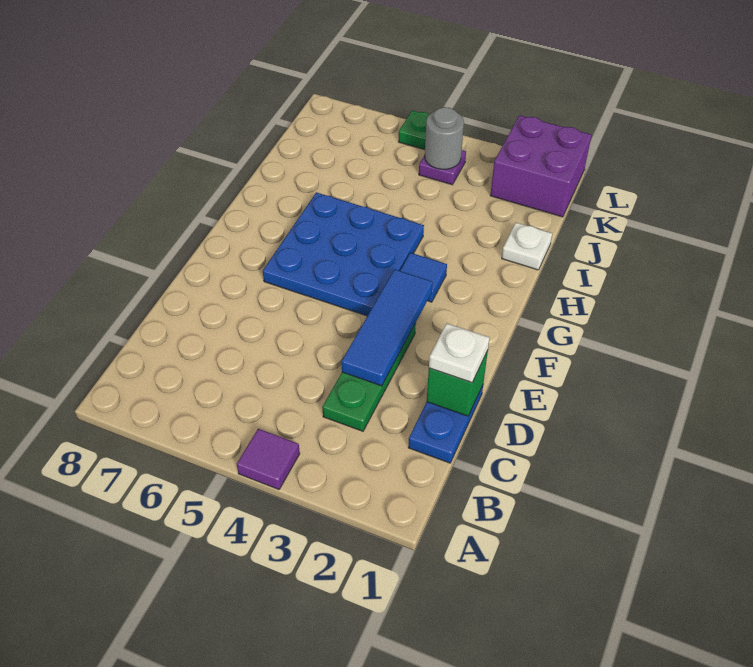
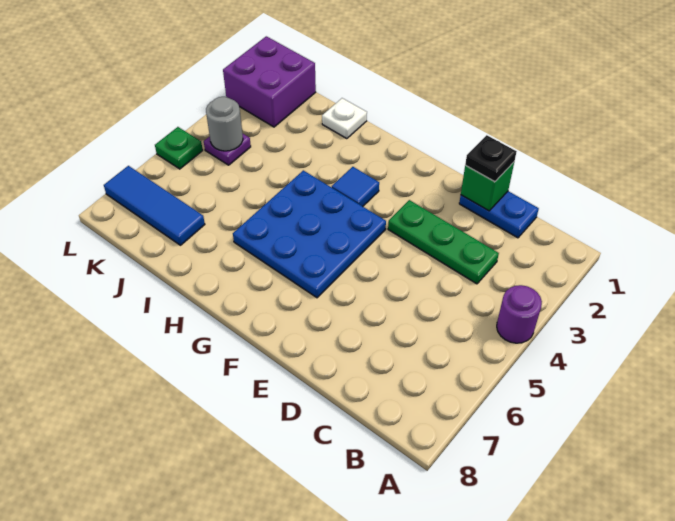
purple tile A4 level 1 -> purple round brick A4 level 1
white plate D1 level 3 -> black plate D1 level 3
blue tile D3:F3 level 2 -> blue tile J7:L7 level 1

